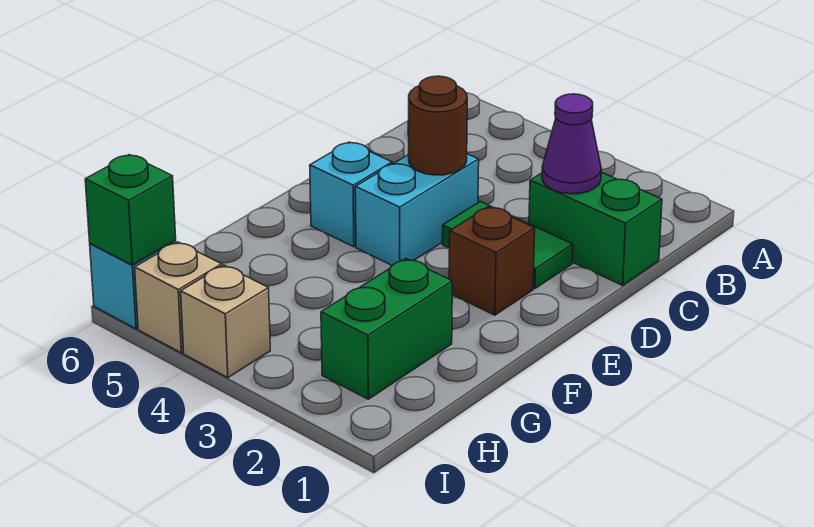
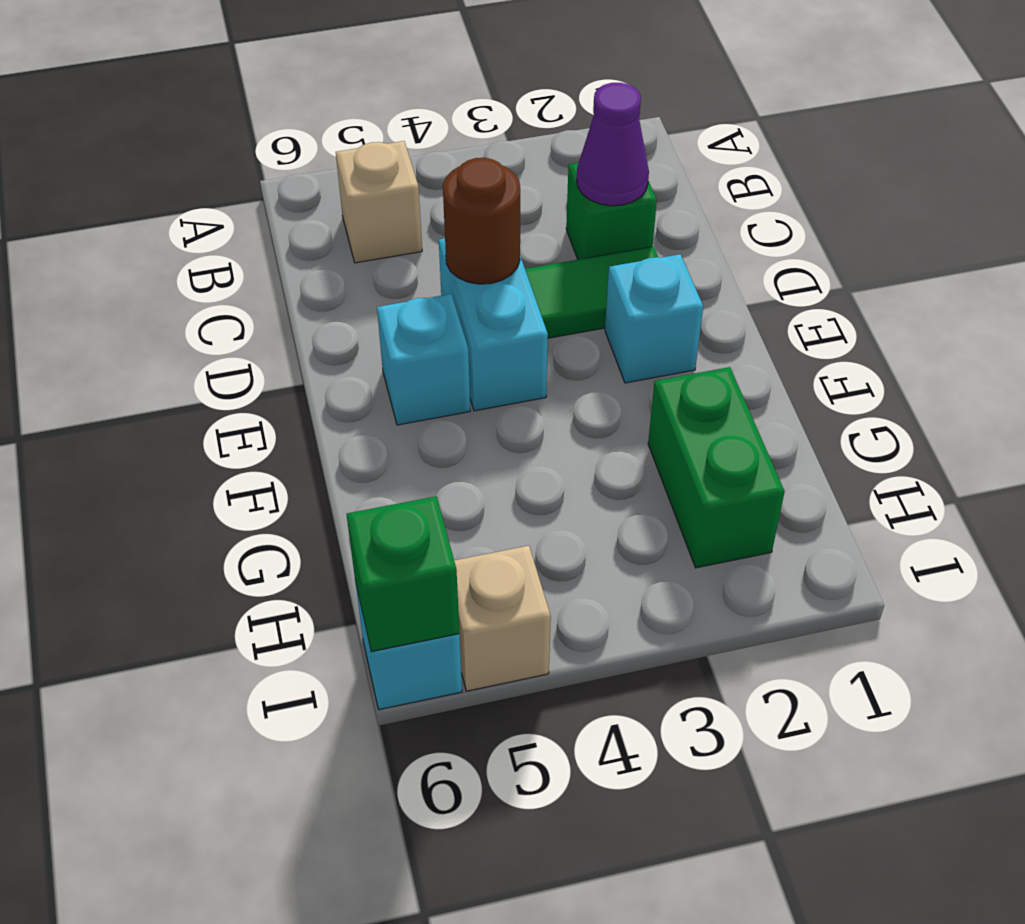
green brick C1:C2 level 1 -> green brick C2 level 1
brown brick E2 level 1 -> cyan brick E2 level 1
tan brick I4 level 1 -> tan brick B5 level 1

